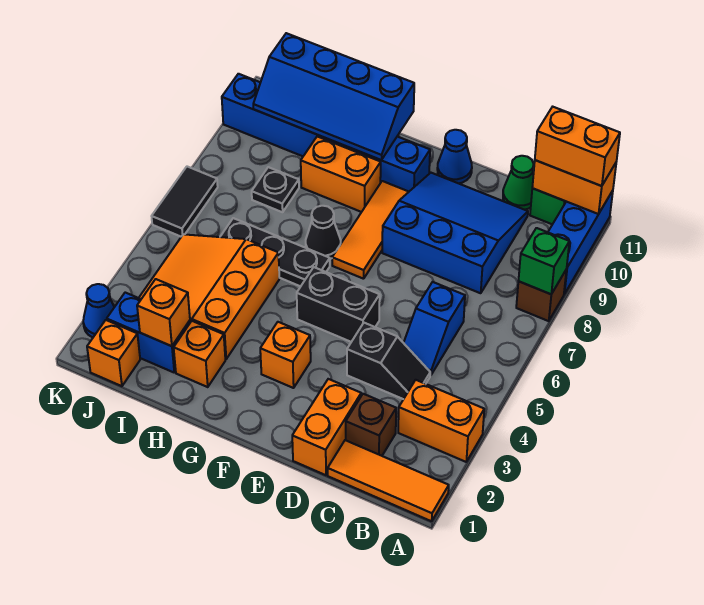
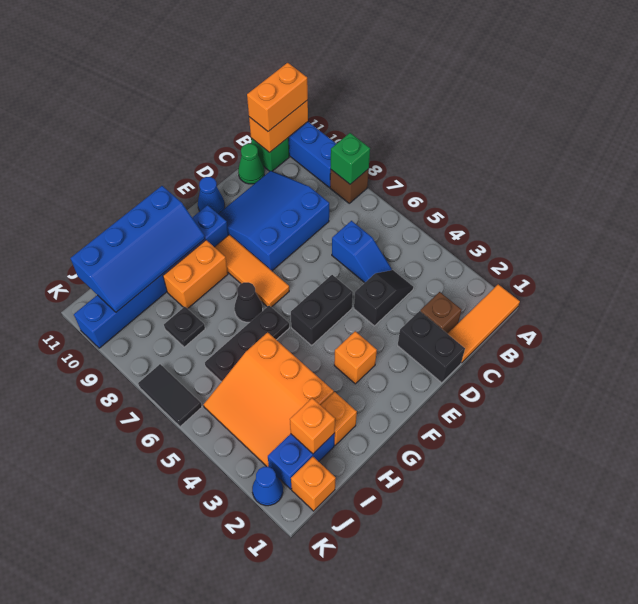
orange brick A3:B3 level 1 -> none
orange brick D1:D2 level 1 -> black brick D1:D2 level 1

